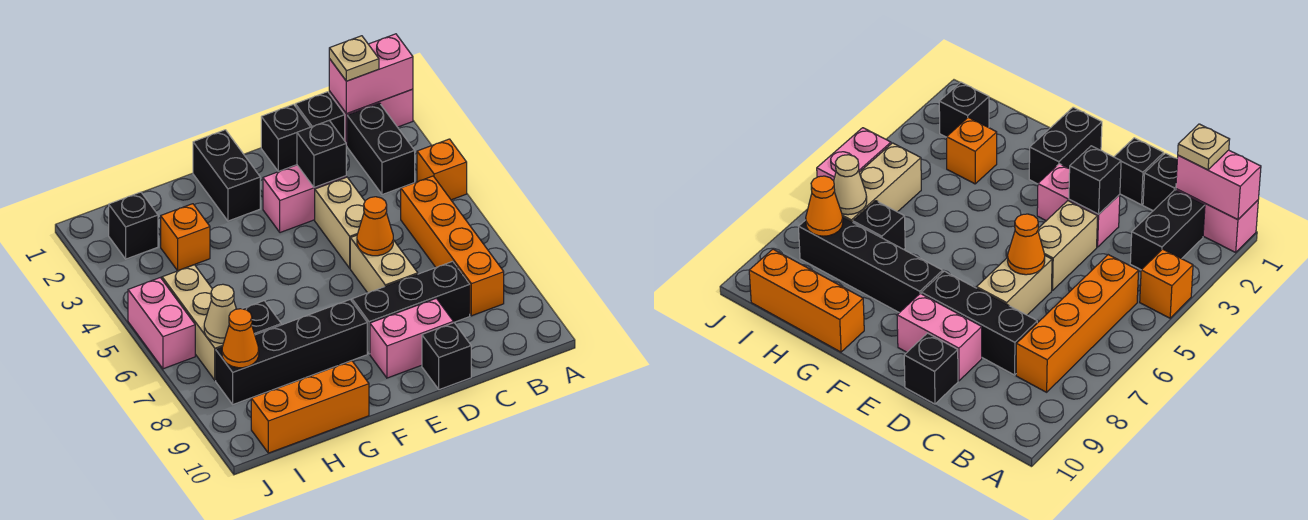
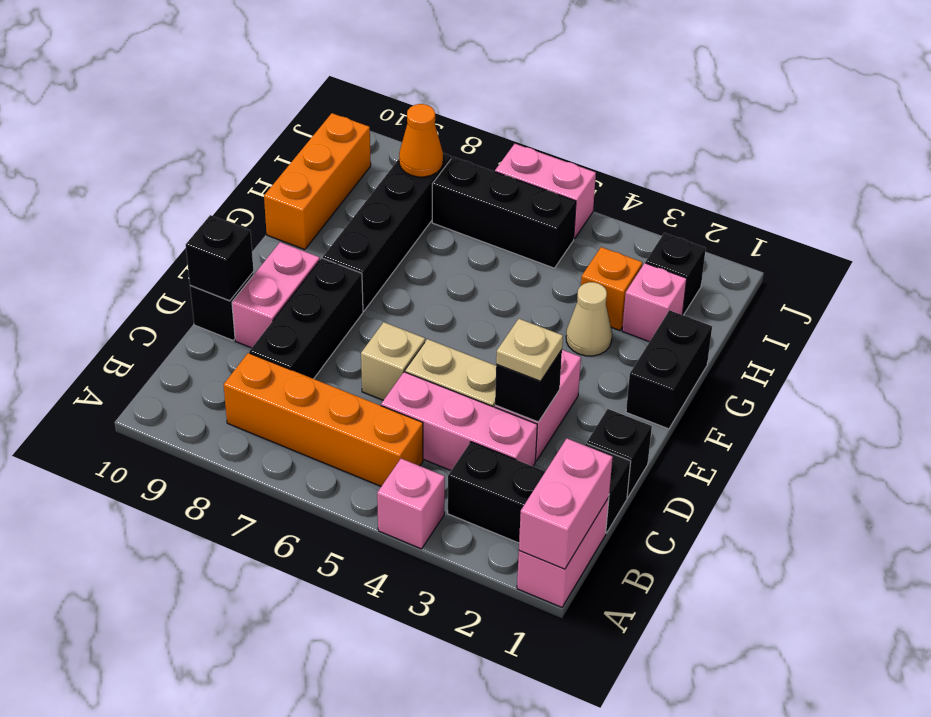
orange brick A4 level 1 -> pink brick A4 level 1
tan plate B1 level 3 -> tan plate D3 level 3
none -> pink brick C3:C5 level 1
tan brick D6:D7 level 1 -> tan brick D6 level 1
orange cone D6 level 2 -> none
black brick F1:F2 level 1 -> black brick F1:G1 level 1
none -> pink brick H2 level 1
black brick H7 level 1 -> black brick D10 level 2
tan brick I5:I7 level 1 -> black brick I5:I7 level 1
tan cone I7 level 2 -> tan cone G3 level 1

